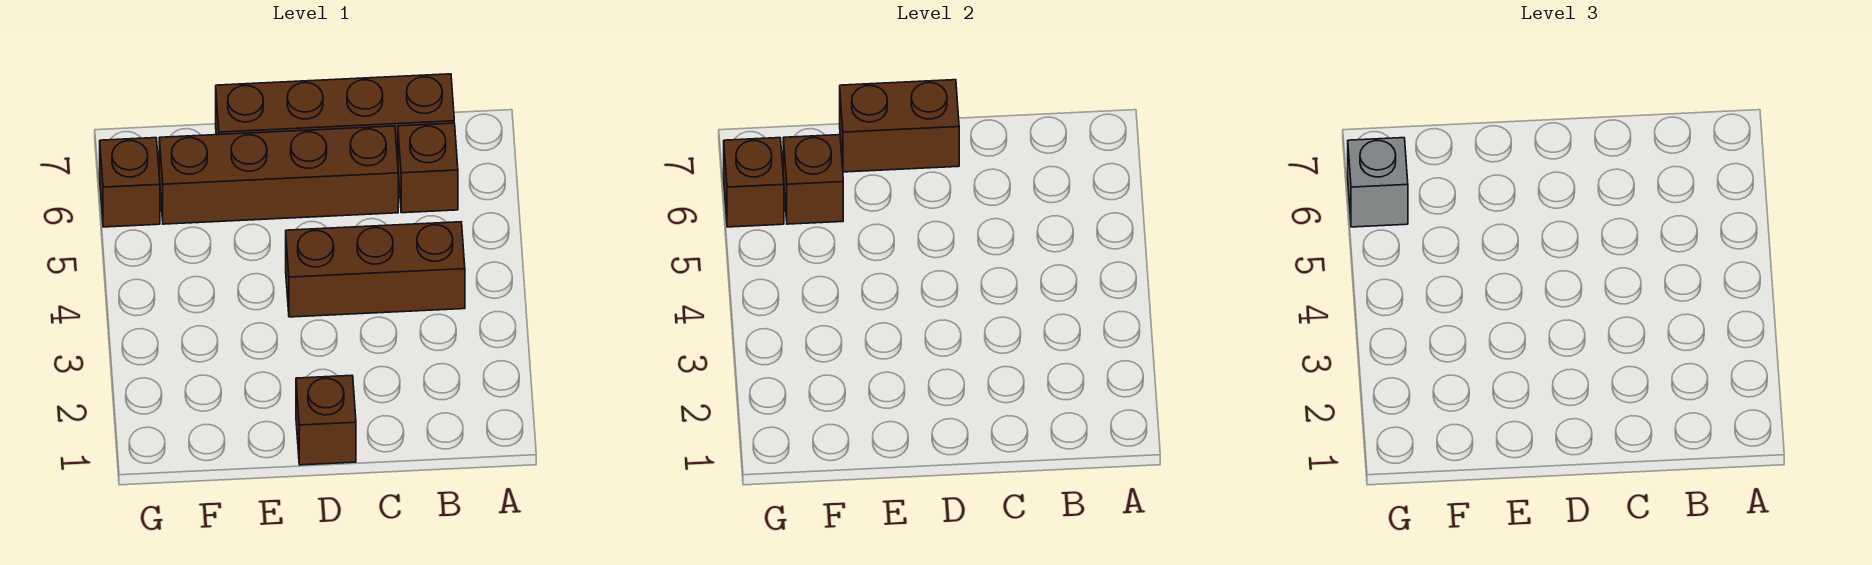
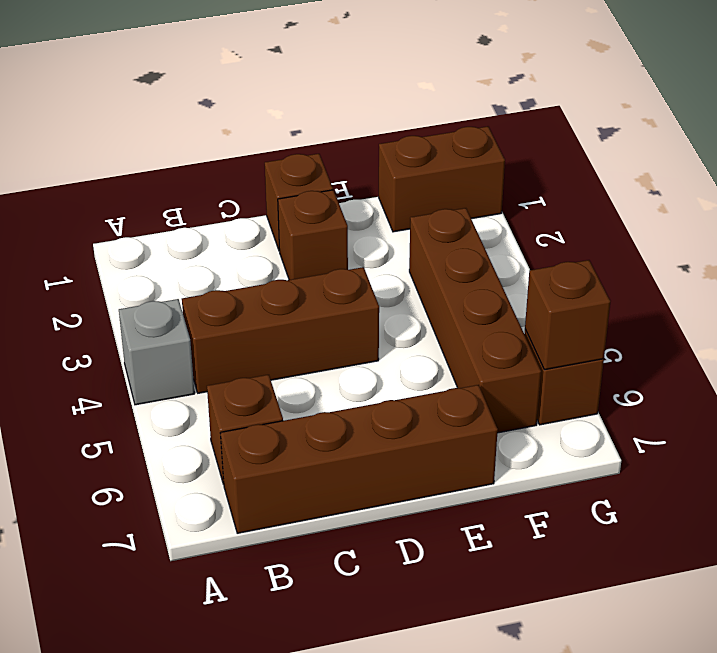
brown brick C6:F6 level 1 -> brown brick F3:F6 level 1
brown brick D7:E7 level 2 -> brown brick F1:G1 level 1
brown brick F6 level 2 -> brown brick D2 level 1
grey brick G6 level 3 -> grey brick A4 level 1

